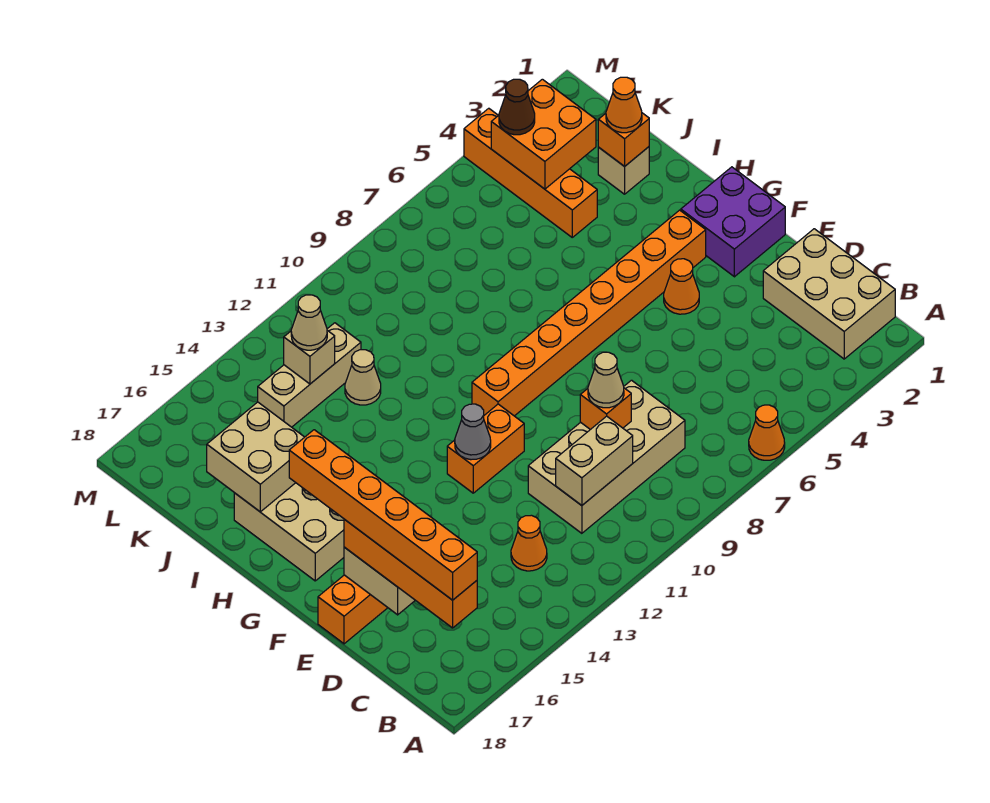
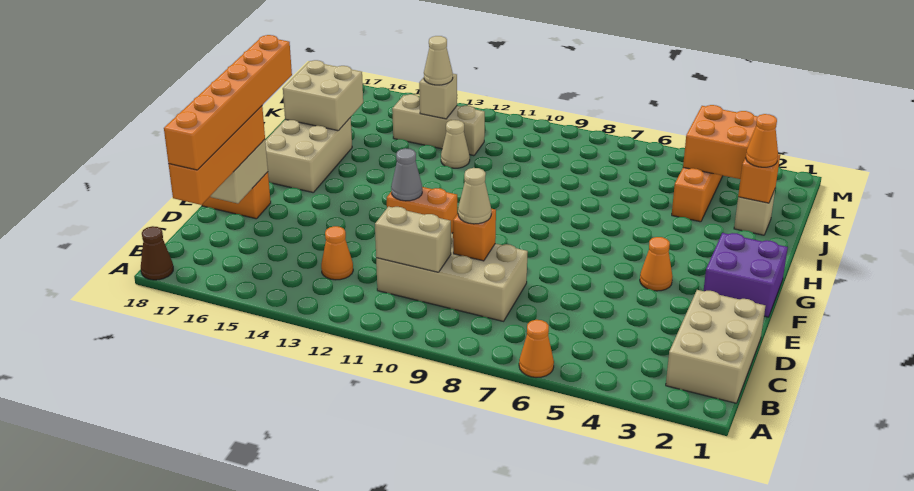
orange brick G3:G10 level 1 -> none
brown cone L4 level 3 -> brown cone A18 level 1

